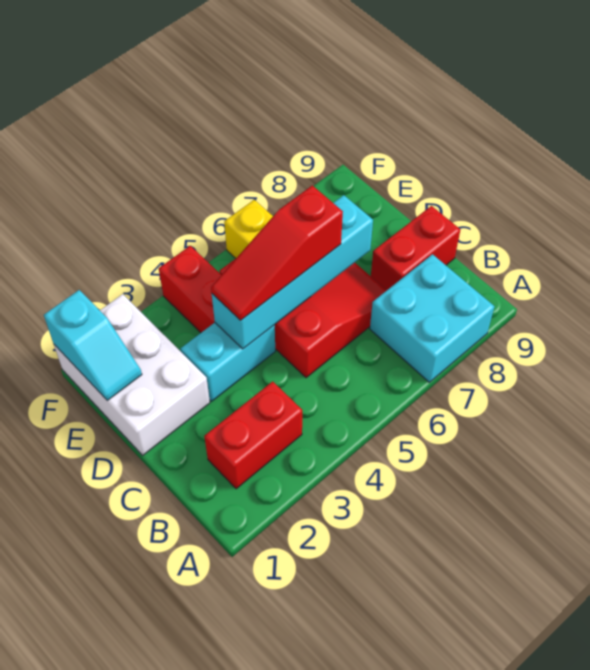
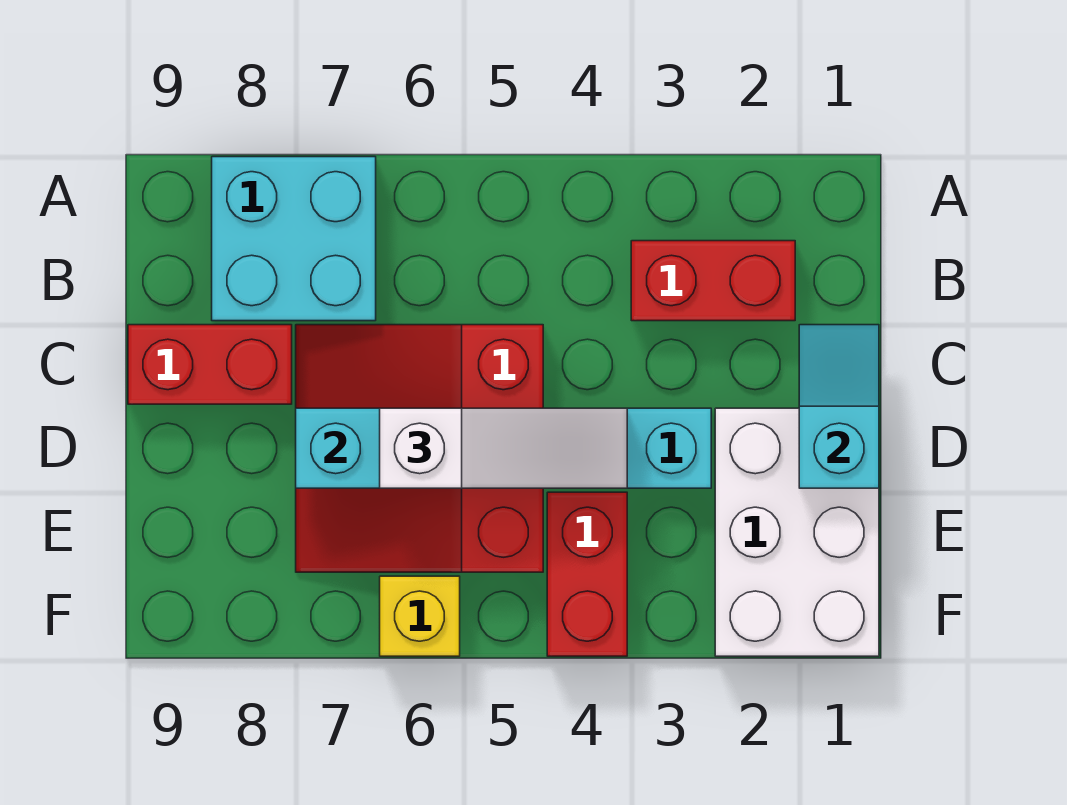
red slope D4:D6 level 3 top 6 -> white slope D4:D6 level 3 top 6
cyan slope E1:F1 level 2 top F -> cyan slope C1:D1 level 2 top D

